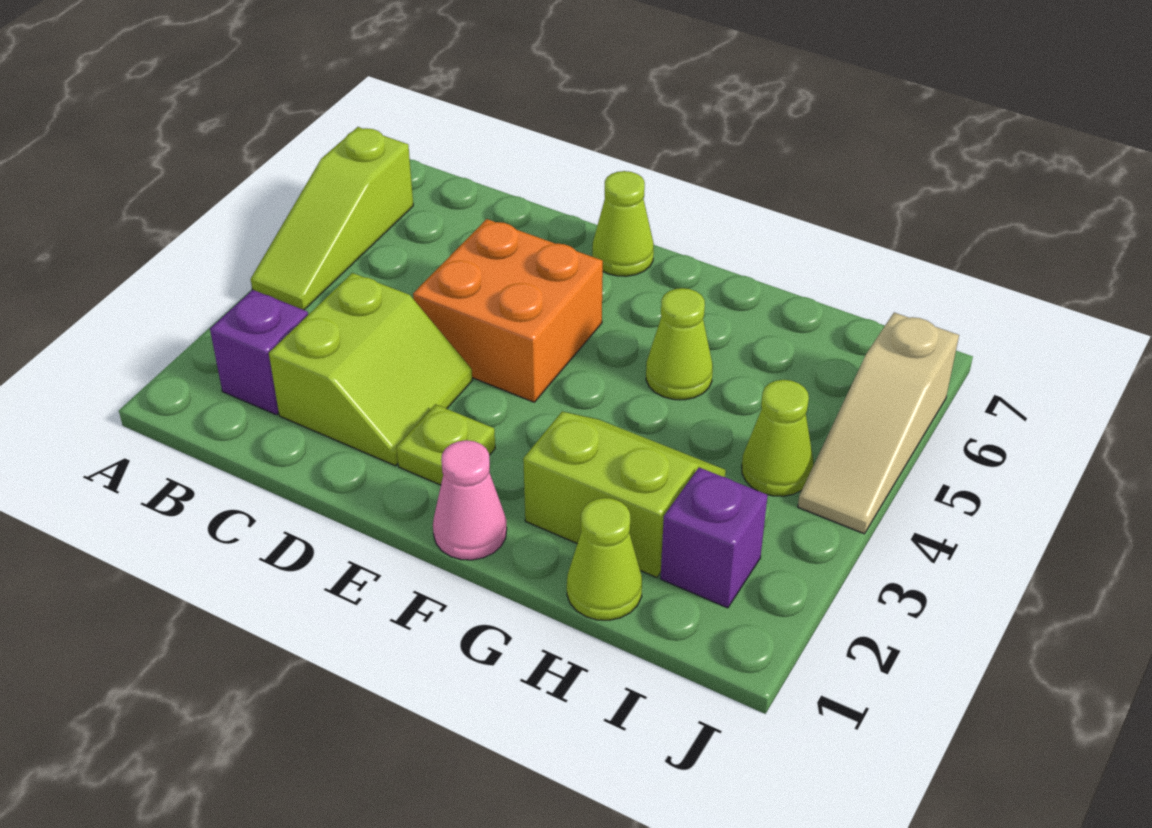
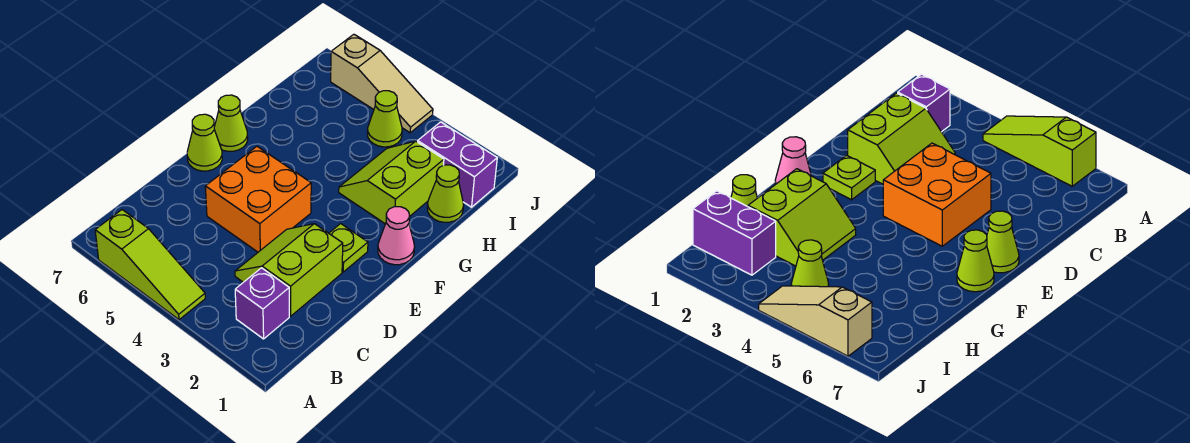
lime slope C2:D3 level 1 top C -> lime slope C2:D3 level 1 top 2
lime cone G5 level 1 -> lime cone F7 level 1
purple brick I2 level 1 -> purple brick I1:I2 level 1

